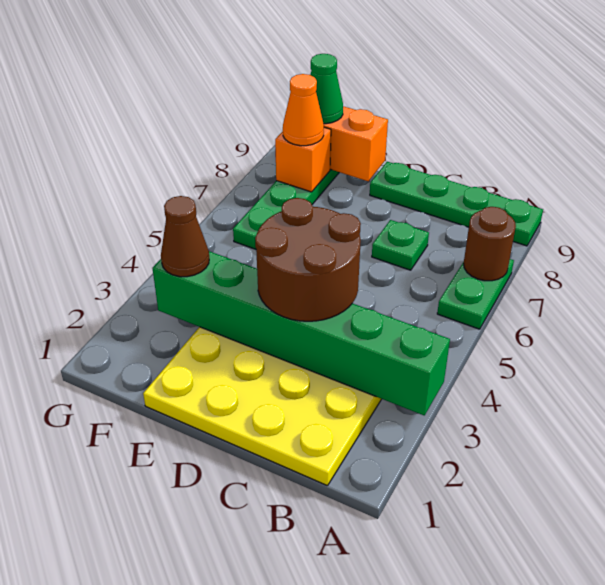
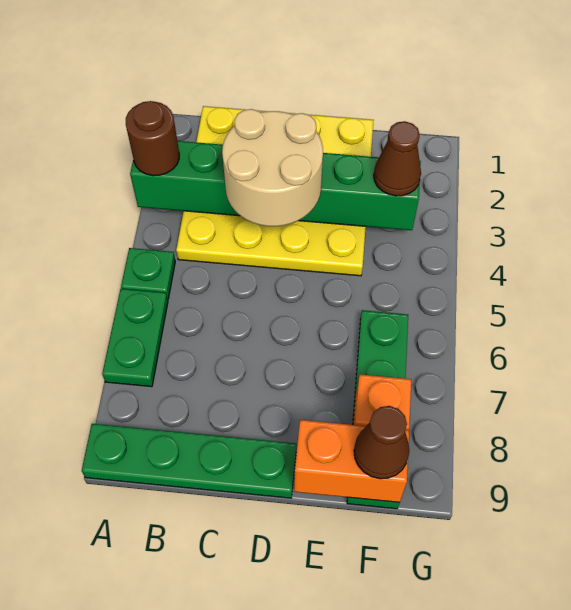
brown round brick A7 level 2 -> brown round brick A3 level 3
brown round brick C3:D4 level 3 -> tan round brick C3:D4 level 3
green plate C7 level 1 -> green plate A5 level 1
orange cone F8 level 3 -> none
green cone F9 level 3 -> brown cone F9 level 3

